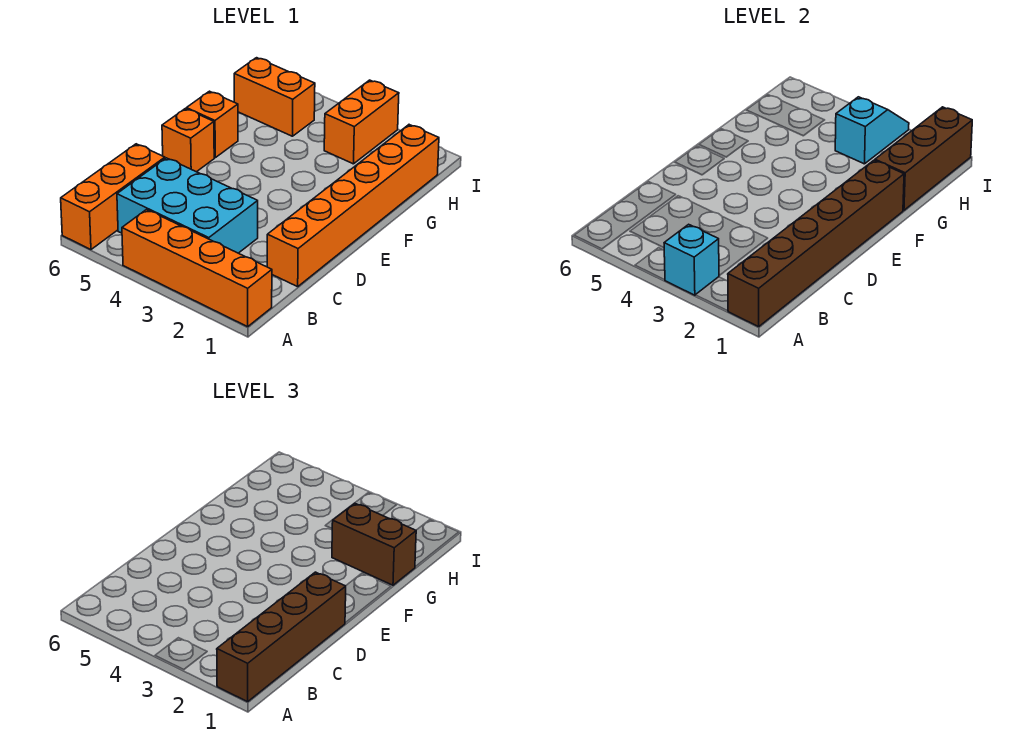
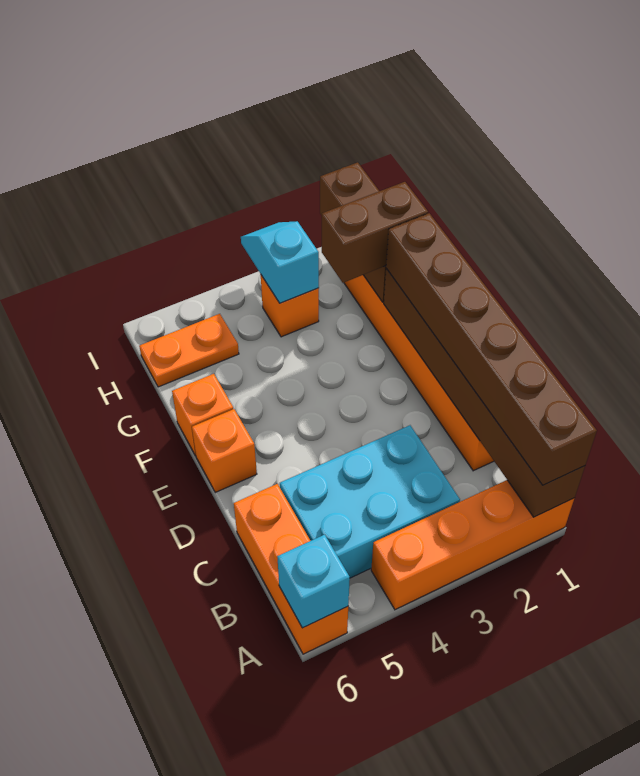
brown brick A1:D1 level 3 -> brown brick A1:F1 level 3
cyan brick A3 level 2 -> cyan brick A6 level 2
orange brick H3:I3 level 1 -> orange brick H3 level 1
orange brick H5:H6 level 1 -> orange plate H5:H6 level 1

